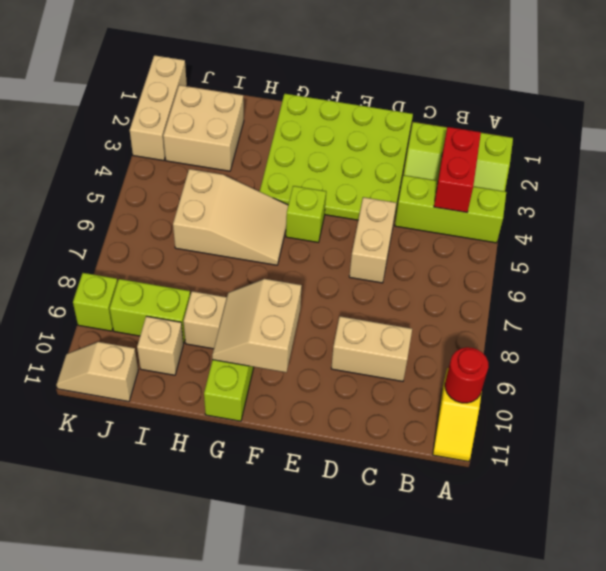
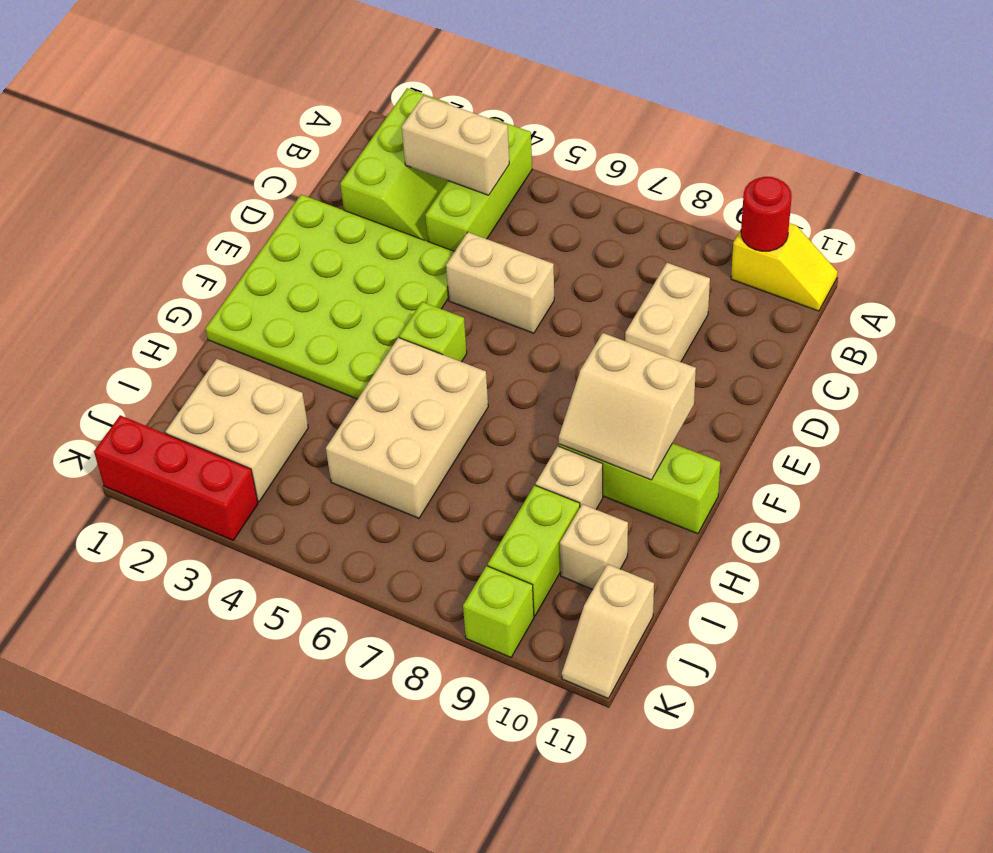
red brick B3:B4 level 2 -> tan brick B3:B4 level 2
tan slope G5:I6 level 1 top I -> tan brick G5:I6 level 1
tan brick K1:K3 level 1 -> red brick K1:K3 level 1

